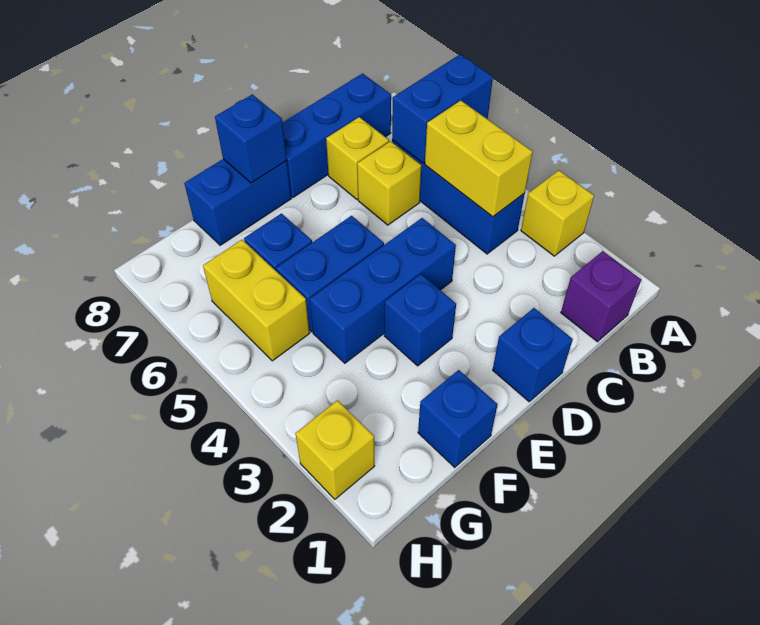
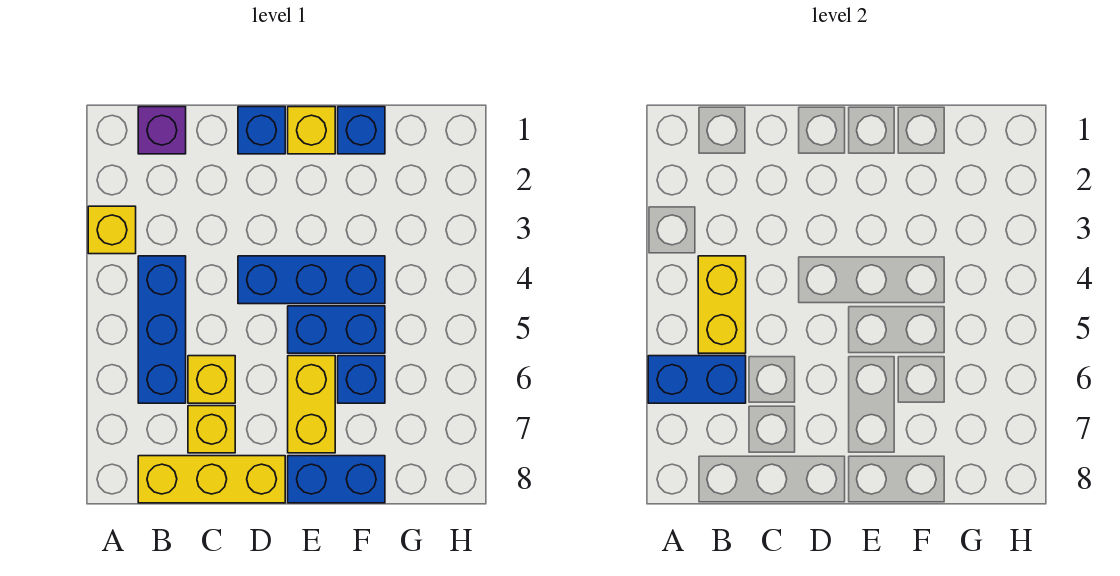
blue brick B8:D8 level 1 -> yellow brick B8:D8 level 1
blue brick E3 level 1 -> none
blue brick E8 level 2 -> none
yellow brick G5:G6 level 1 -> yellow brick E6:E7 level 1
yellow brick H2 level 1 -> yellow brick E1 level 1

